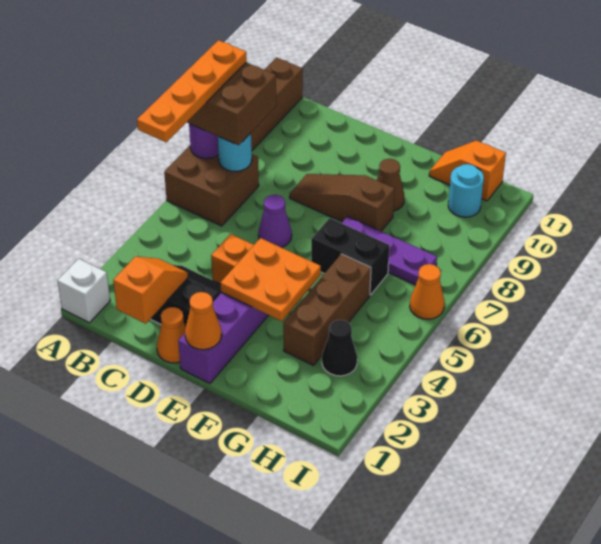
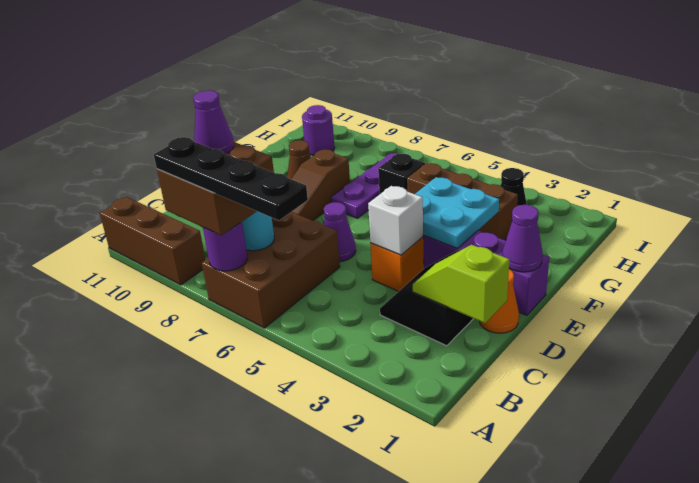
white brick A1 level 1 -> white brick D4 level 2
orange plate A5:A8 level 4 -> black plate A5:A8 level 4
brown brick A6:B7 level 1 -> brown brick A6:C7 level 1
none -> purple cone B8 level 4
orange slope C1:C2 level 2 top 1 -> lime slope C1:C2 level 2 top 1
orange cone E1 level 2 -> purple cone E1 level 2
orange plate E3:F4 level 2 -> cyan plate E3:F4 level 2
black brick F6:G6 level 1 -> black brick G6 level 1
orange slope G11:H11 level 1 top H -> none
cyan round brick H10 level 1 -> purple round brick H10 level 1
orange cone I6 level 1 -> none

